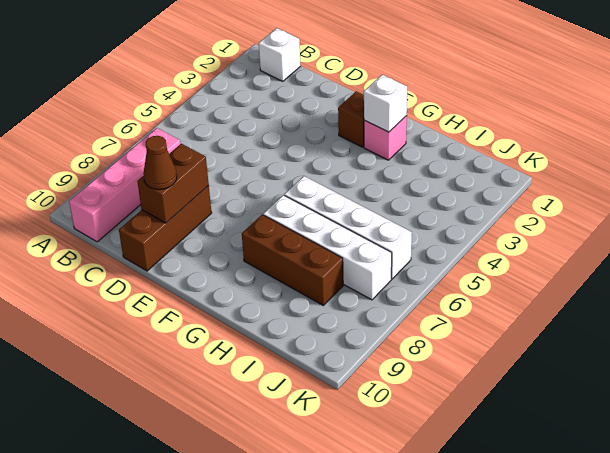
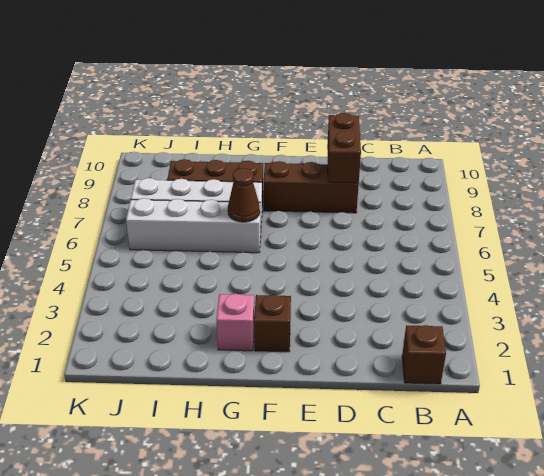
white brick B1 level 1 -> brown brick B1 level 1
pink brick B7:B10 level 1 -> none
brown brick D8:D10 level 1 -> brown brick D8:F8 level 1
brown cone D9 level 3 -> brown cone G6 level 2
white brick G2 level 2 -> none

